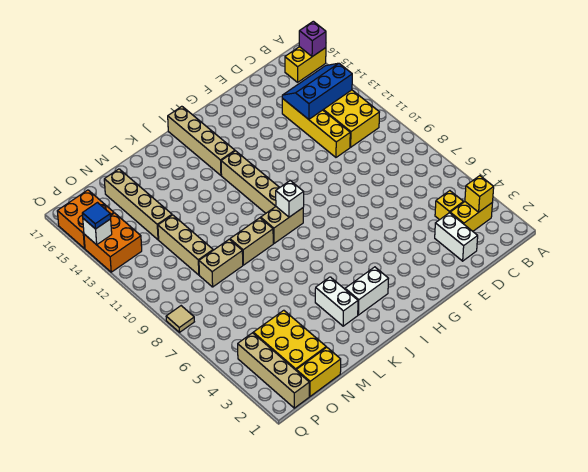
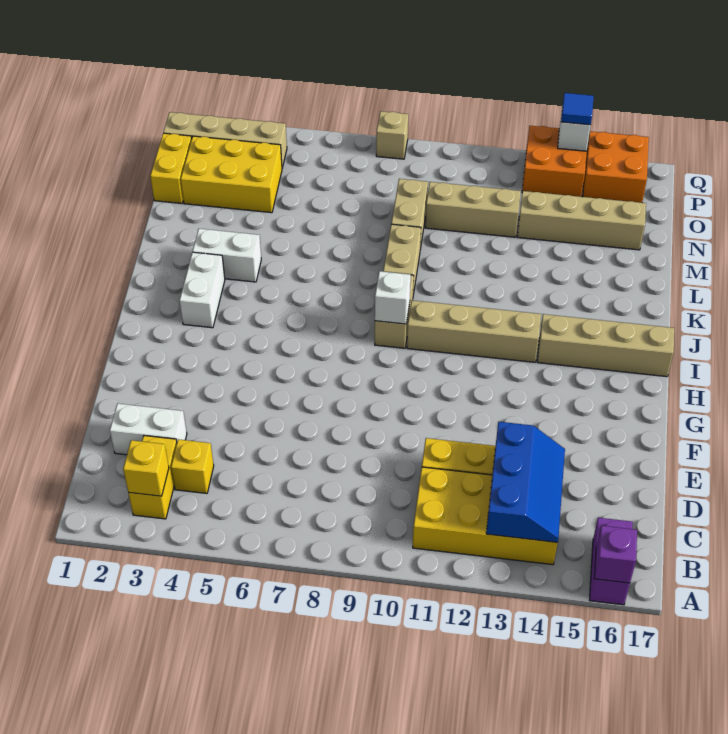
yellow brick A16:B16 level 1 -> purple brick A16:B16 level 1
tan tile Q8 level 1 -> tan brick Q8 level 1

